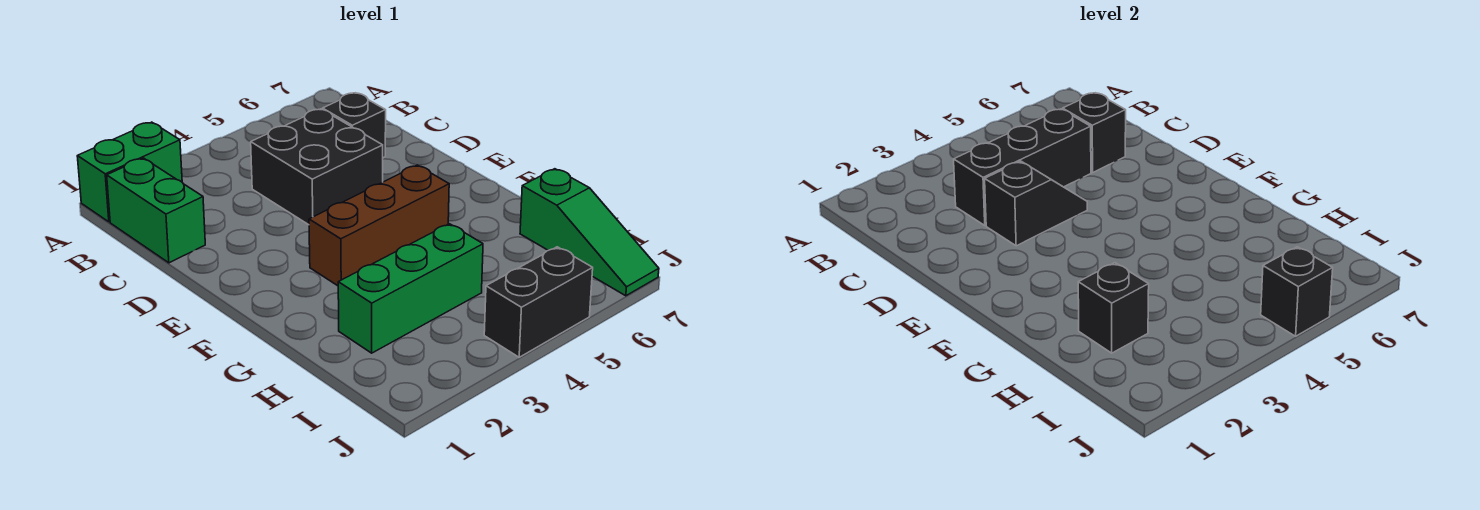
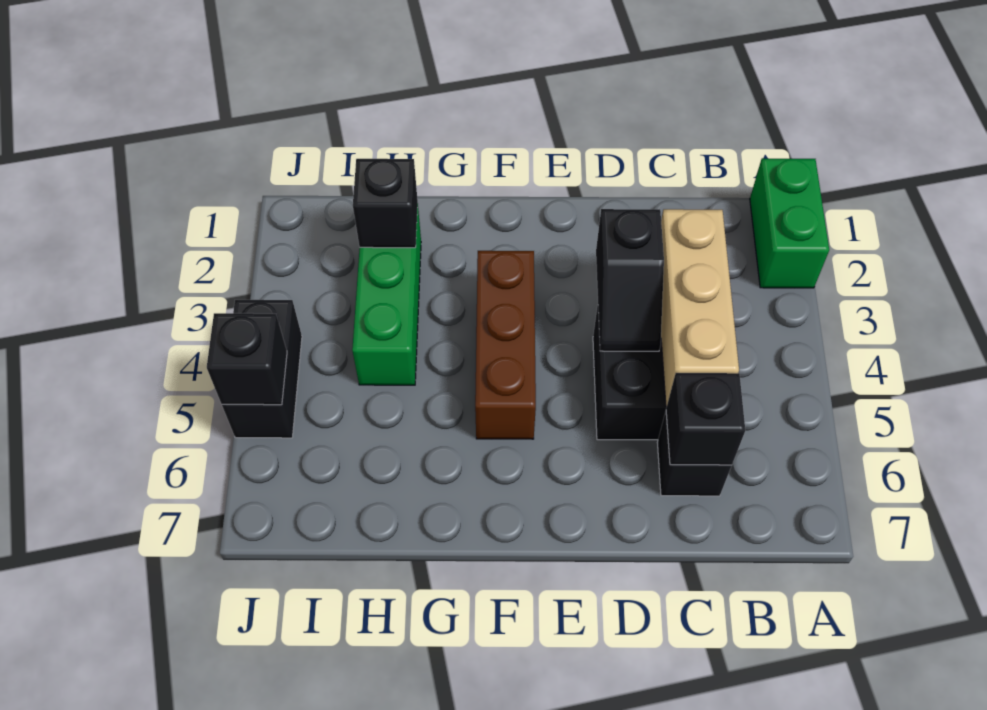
green brick B1:C1 level 1 -> none
black brick C3:C5 level 2 -> tan brick C3:C5 level 2
green slope H7:J7 level 1 top H -> none

